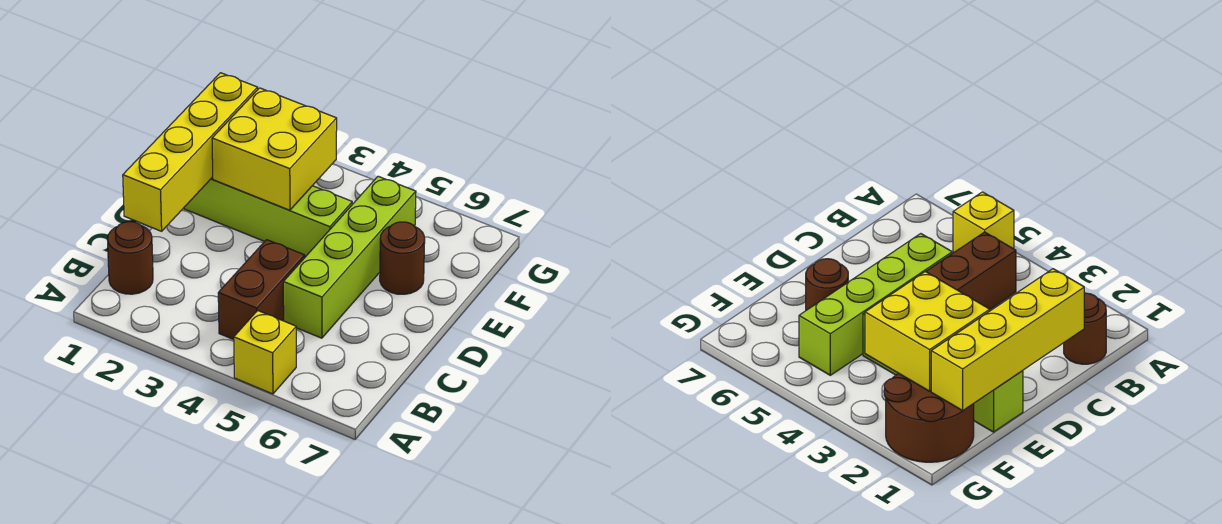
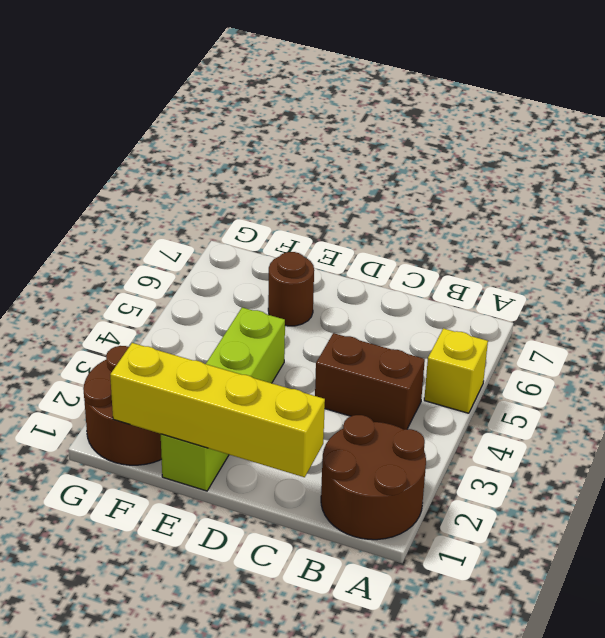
brown round brick B1 level 1 -> brown round brick A1:B2 level 1
lime brick C5:F5 level 1 -> none
yellow brick E2:F3 level 2 -> none

